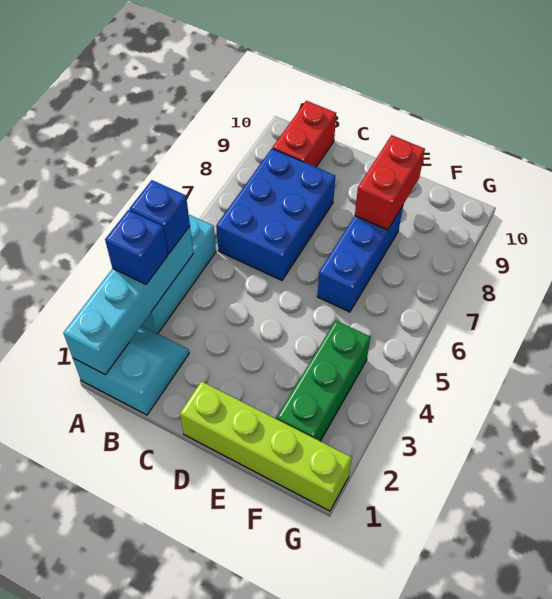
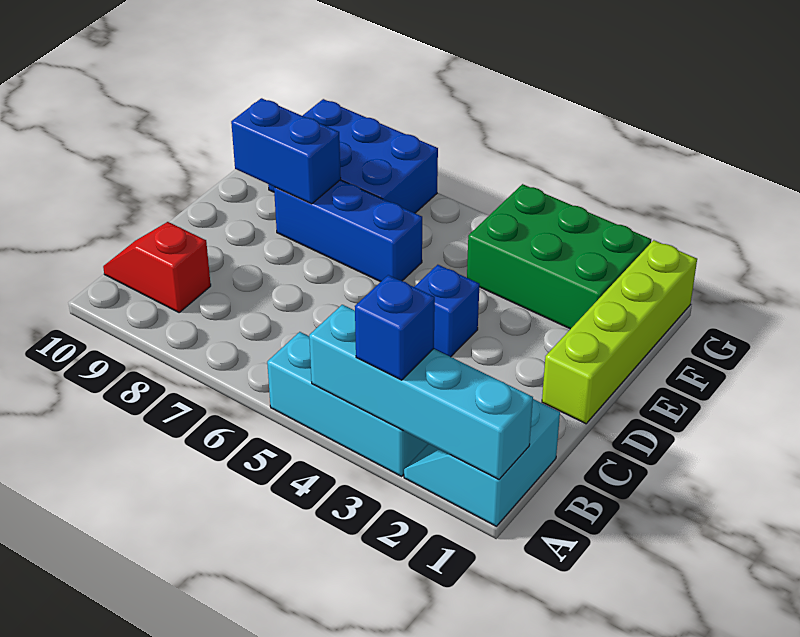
blue brick A4 level 3 -> blue brick D4 level 1
blue brick B6:C8 level 1 -> blue brick F7:G9 level 1
red brick B9:B10 level 1 -> red slope B9:B10 level 1 top 9
red brick E8:E9 level 2 -> blue brick E8:E9 level 2
green brick F2:F4 level 1 -> green brick F2:G4 level 1

